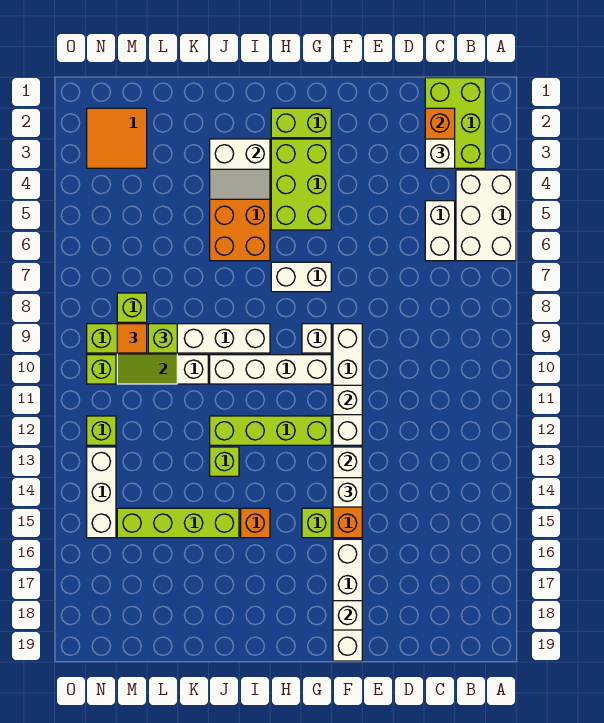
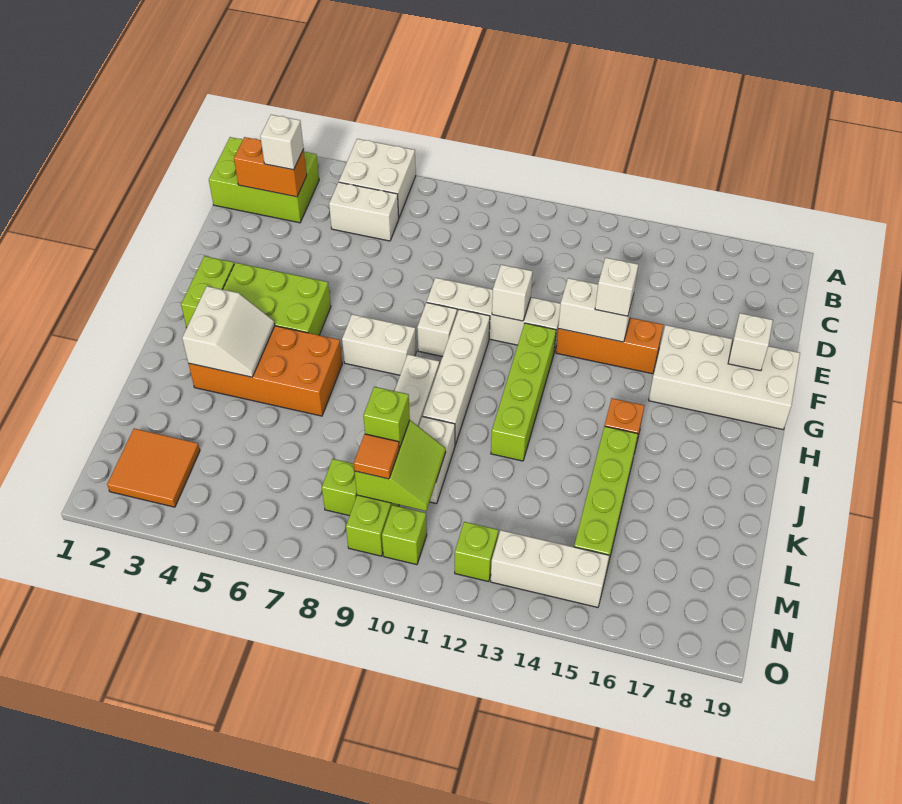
white brick A4:B6 level 1 -> white brick A5:B6 level 1
white brick F16:F19 level 1 -> white brick F16:G19 level 1
white brick G7:H7 level 1 -> white brick H7:H8 level 1
lime brick G15 level 1 -> none
lime brick J13 level 1 -> none

